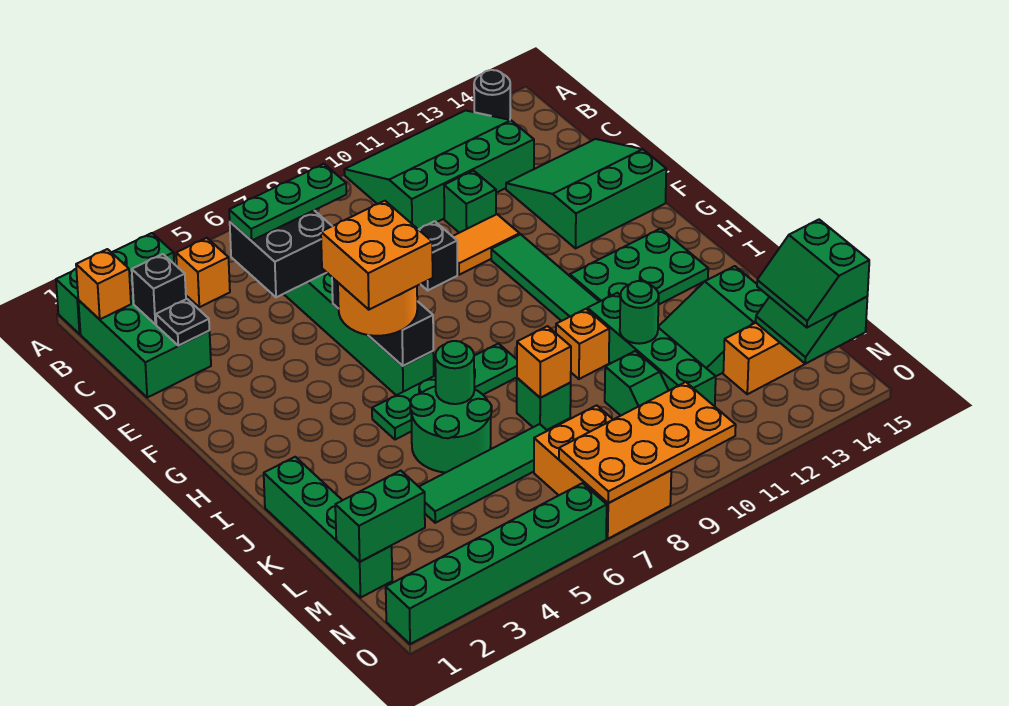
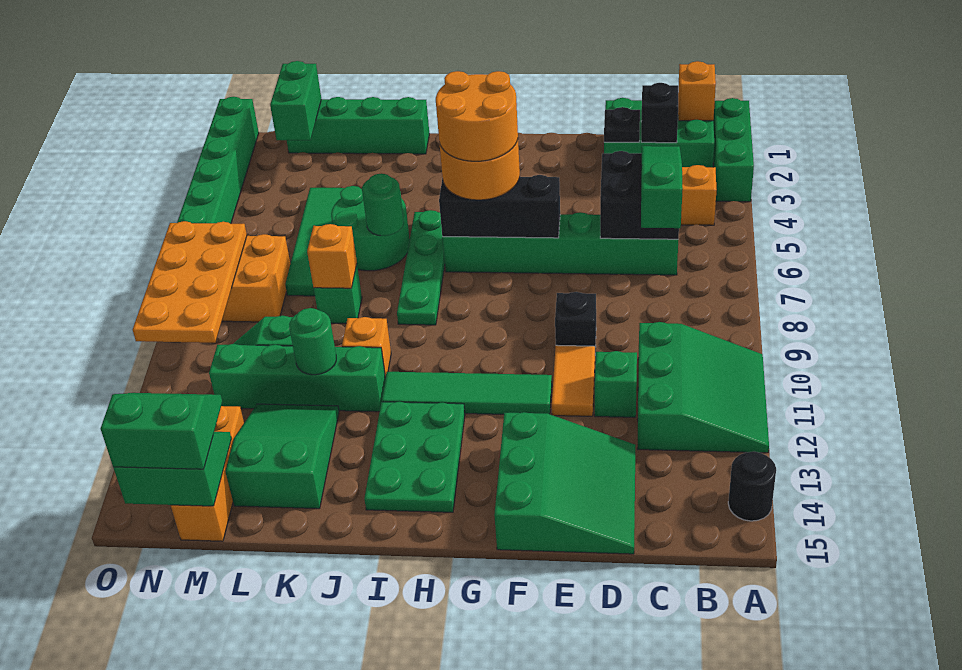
green slope A10:C13 level 1 top C -> green slope A10:C12 level 1 top C
green plate C5:C7 level 3 -> green slope C5:C7 level 3 top 7
orange brick G5:H6 level 4 -> orange round brick G5:H6 level 4

